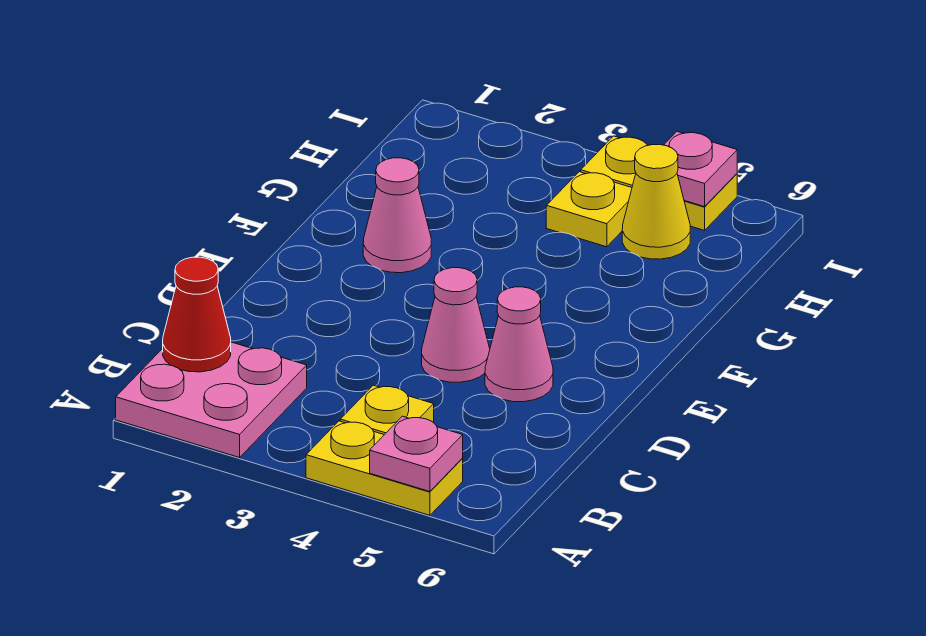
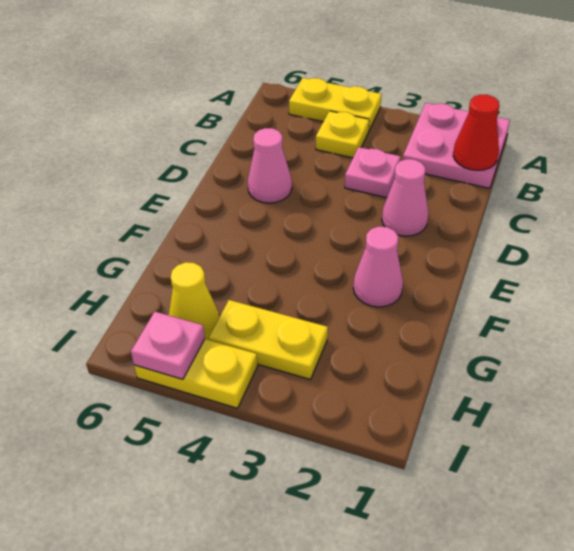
pink plate A5 level 2 -> pink plate C3 level 1
pink cone D4 level 1 -> pink cone D2 level 1
yellow plate H4 level 1 -> yellow plate H3:H4 level 1

